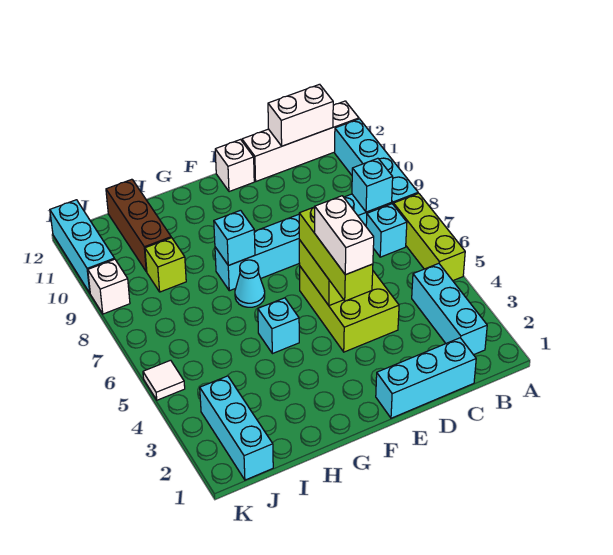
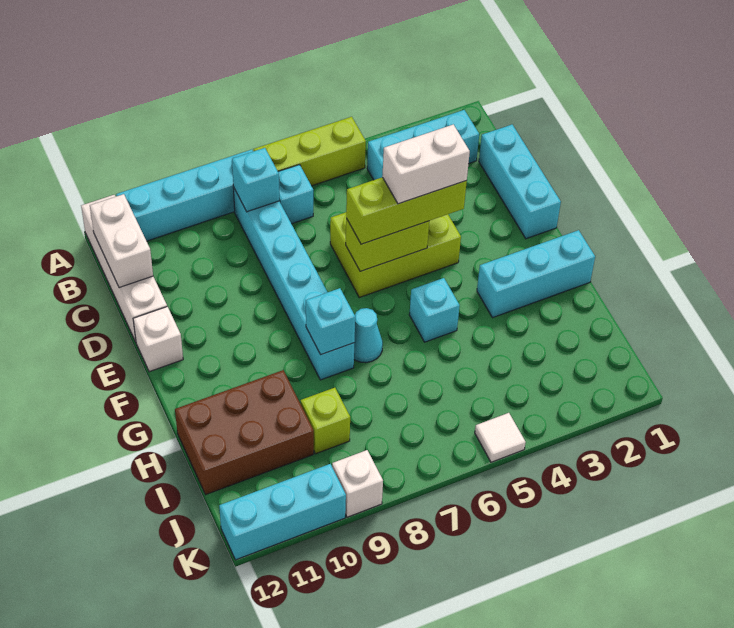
brown brick I10:I12 level 1 -> brown brick H10:I12 level 1
cyan brick J1:J3 level 1 -> cyan brick G1:G3 level 1

